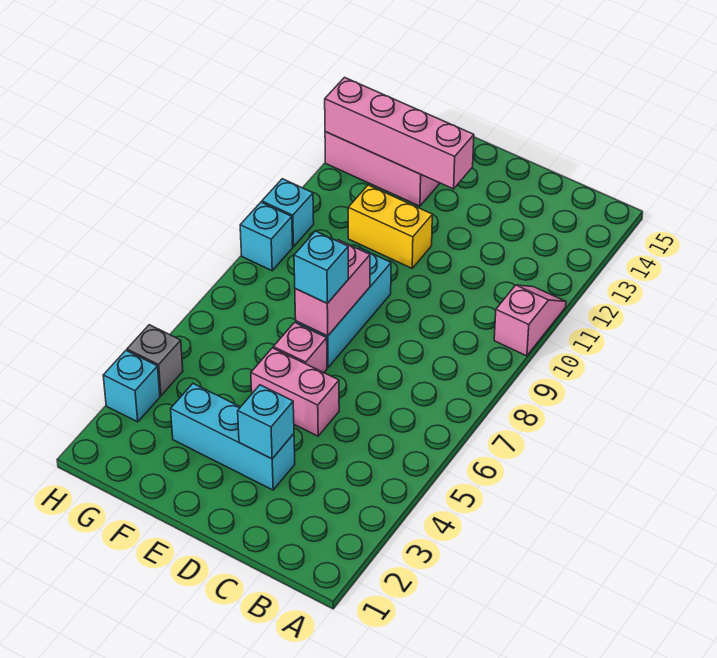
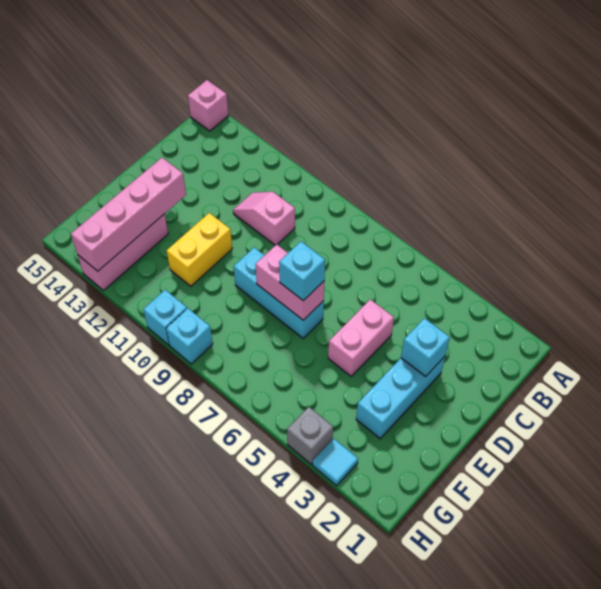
pink slope A10:A11 level 1 top 10 -> pink slope C10:C11 level 1 top 10
pink brick E6 level 1 -> pink brick A15 level 1
cyan brick H3 level 1 -> cyan tile H3 level 1

